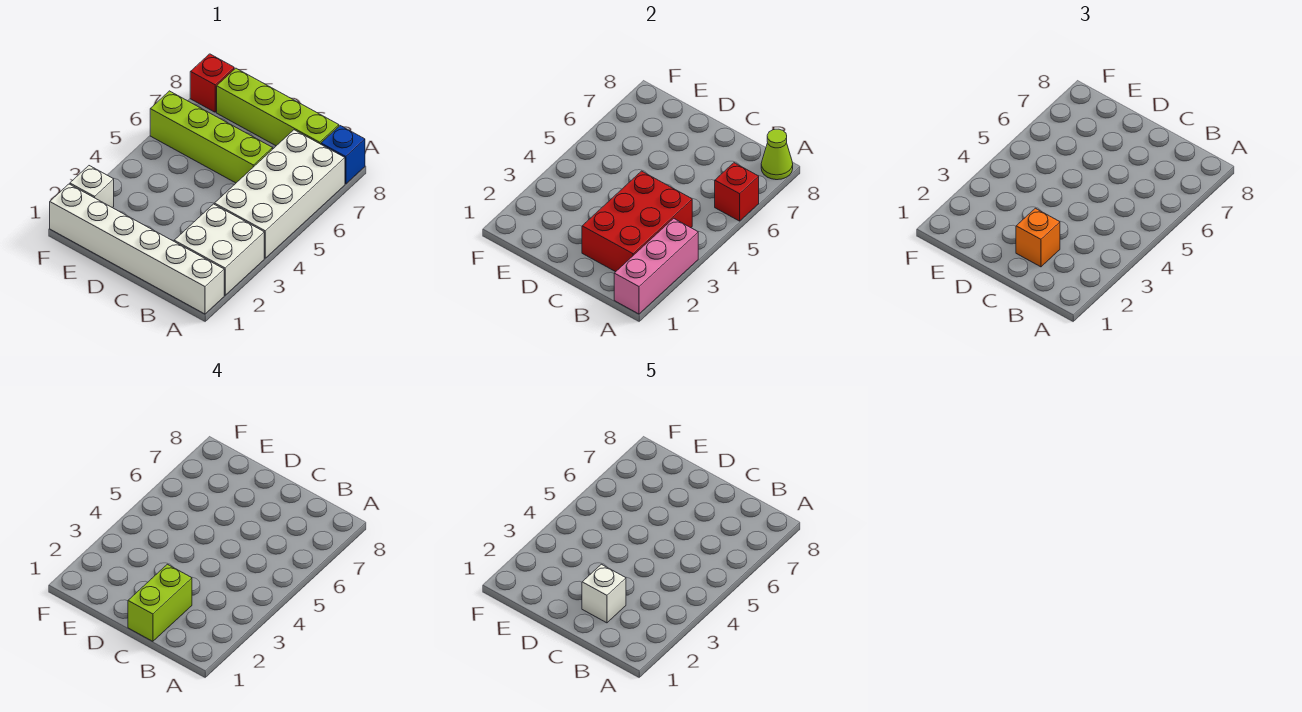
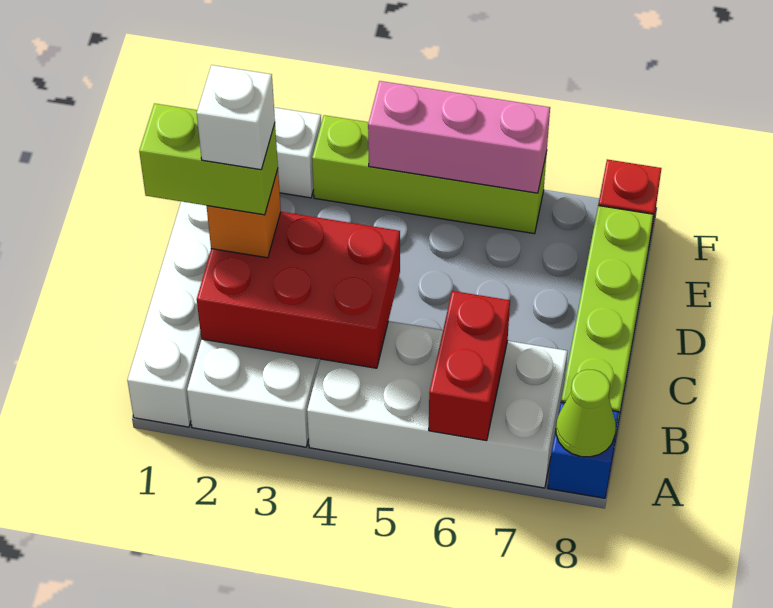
pink brick A1:A3 level 2 -> pink brick F4:F6 level 2
red brick A6 level 2 -> red brick A6:B6 level 2
lime brick C6:F6 level 1 -> lime brick F3:F6 level 1

